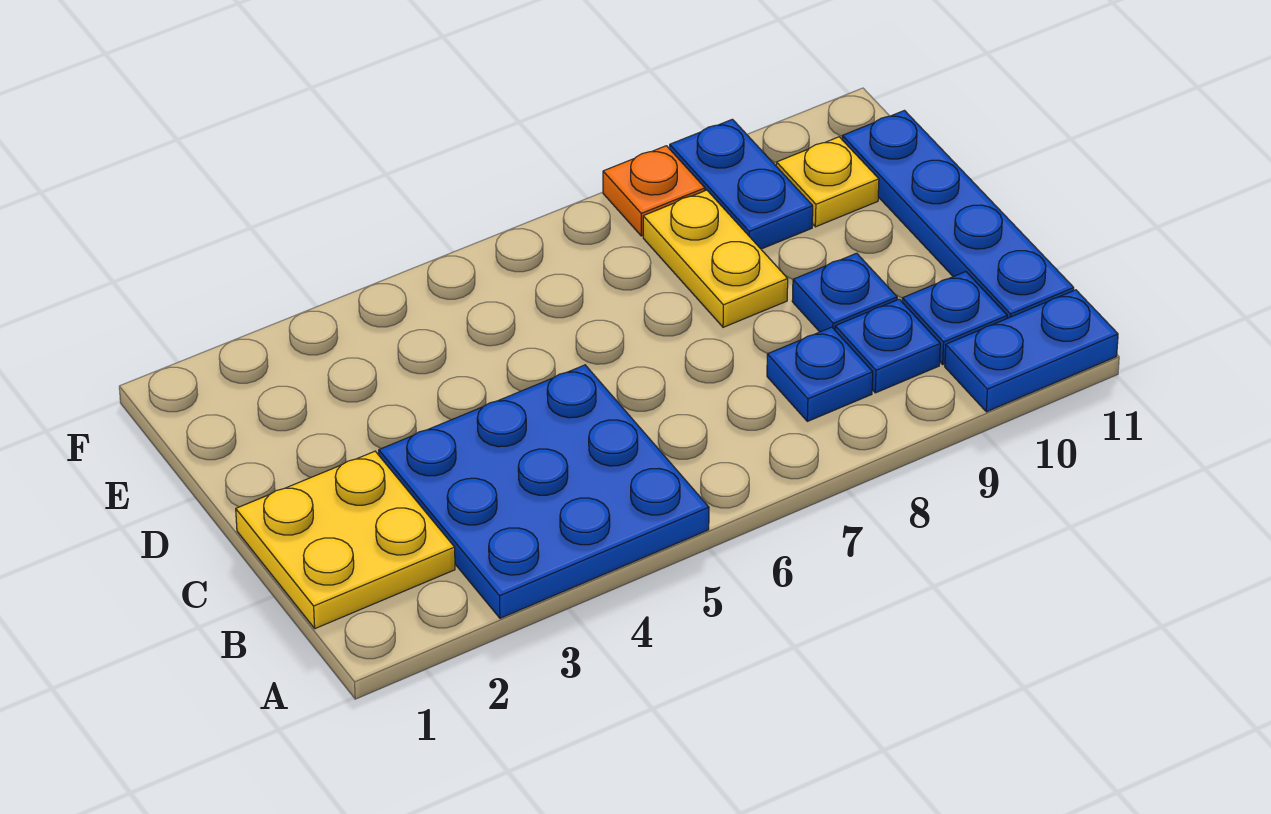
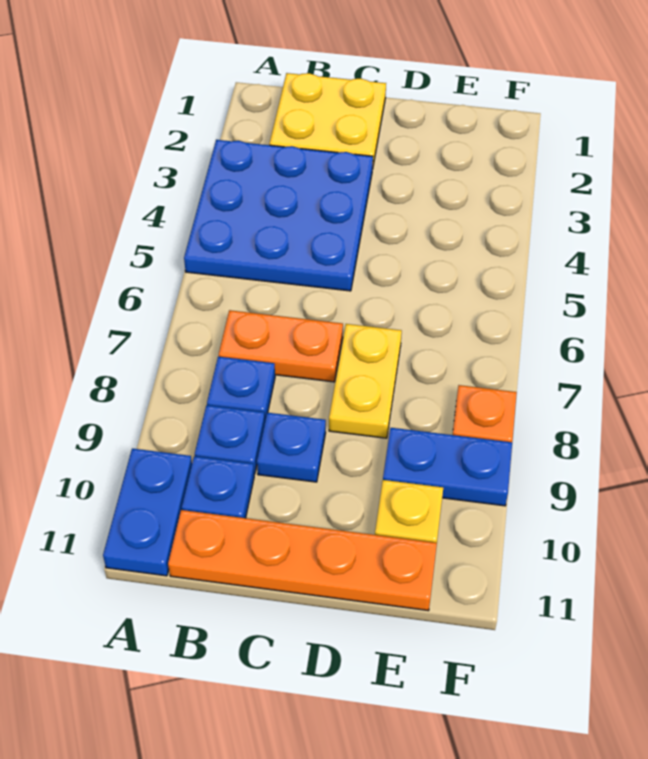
none -> orange plate B7:C7 level 1
blue plate B11:E11 level 1 -> orange plate B11:E11 level 1
yellow plate D8:E8 level 1 -> yellow plate D7:D8 level 1

